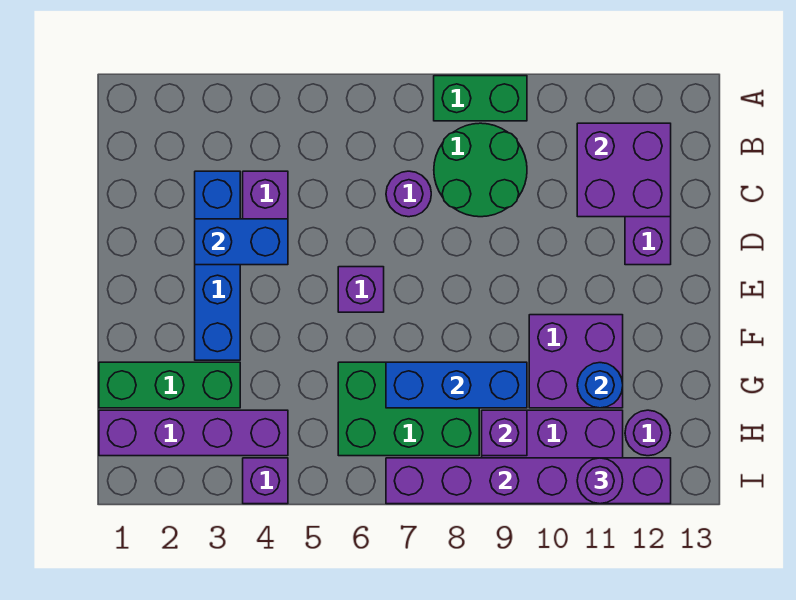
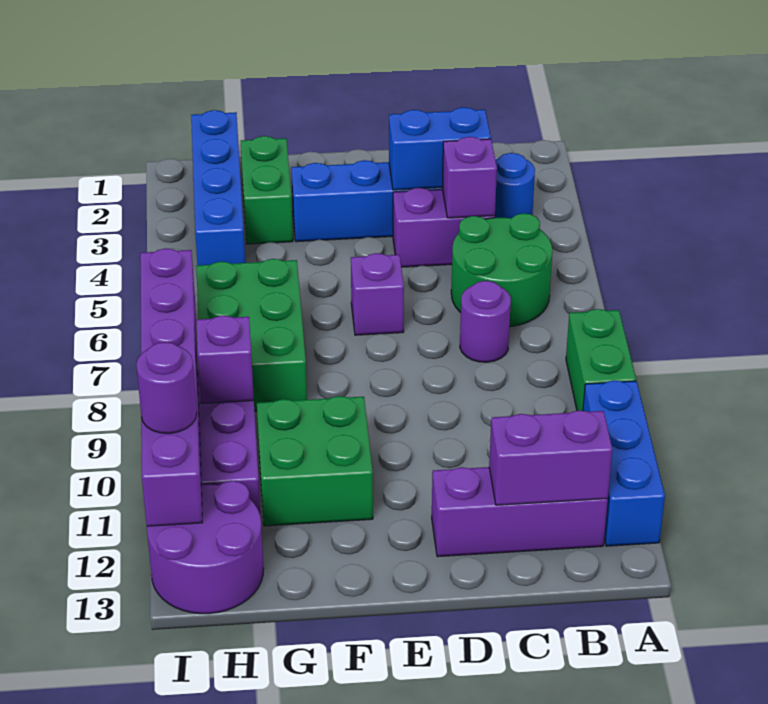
green round brick B8:C9 level 1 -> green round brick B5:C6 level 1
purple brick B11:C12 level 2 -> purple brick B12:C12 level 2
blue brick D3:D4 level 2 -> blue brick C3:D3 level 2
purple brick F10:G11 level 1 -> green brick F10:G11 level 1
green brick G1:G3 level 1 -> green brick G2:G3 level 1
blue brick G7:G9 level 2 -> blue brick A10:A12 level 1
blue round brick G11 level 2 -> blue round brick B3 level 1
purple brick H1:H4 level 1 -> blue brick H1:H4 level 1
purple round brick H12 level 1 -> purple round brick H12:I13 level 1
purple brick I4 level 1 -> purple brick C4 level 2

